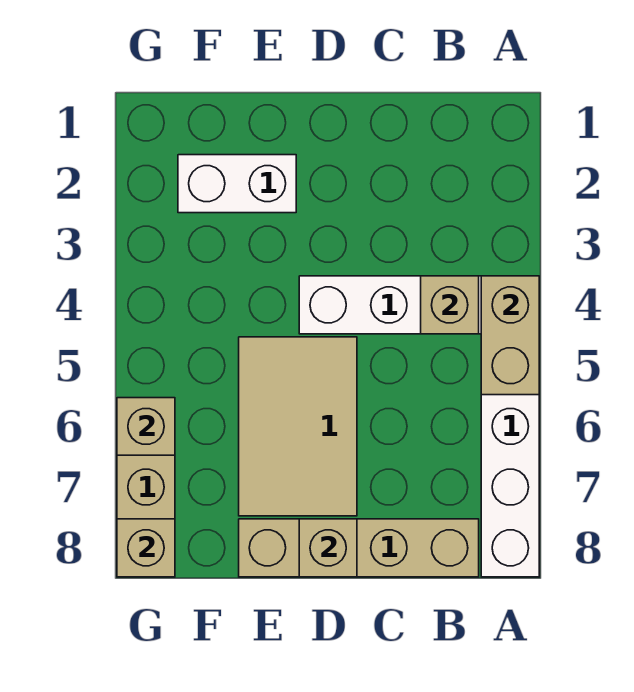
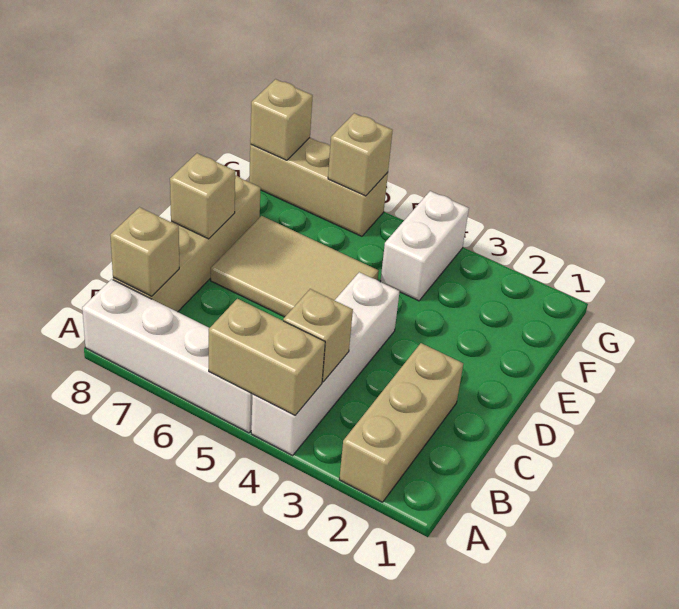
none -> tan brick A2:C2 level 1
none -> tan brick B8 level 2
white brick E2:F2 level 1 -> white brick F4:G4 level 1

